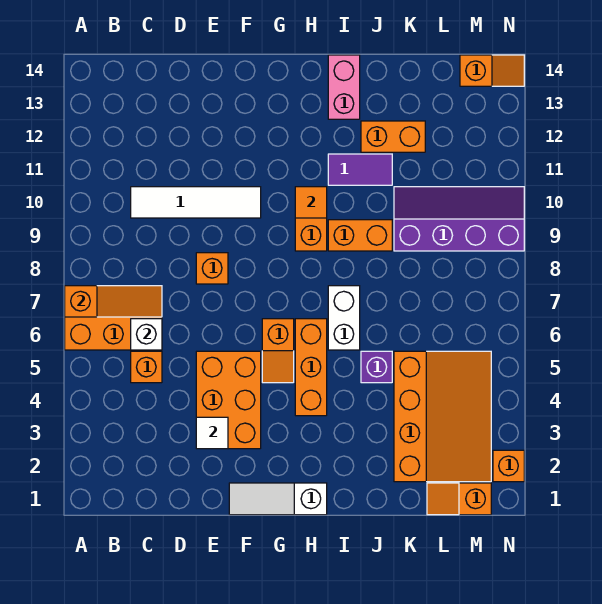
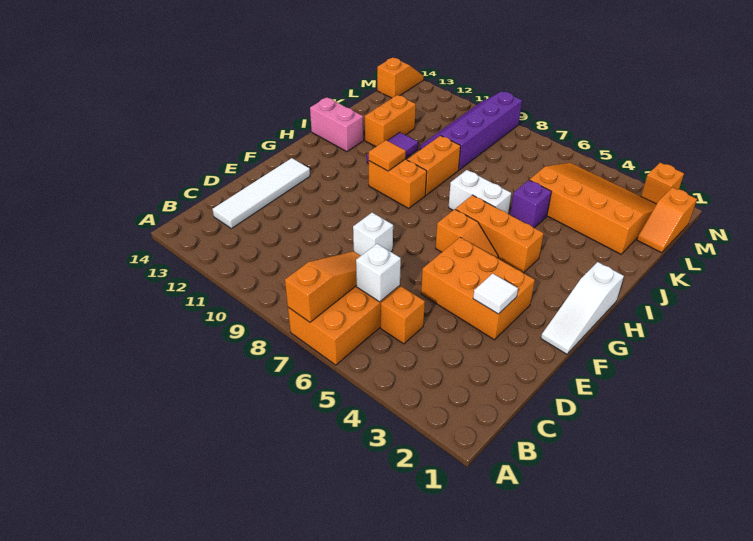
white tile C10:F10 level 1 -> white tile C13:F13 level 1
orange brick E8 level 1 -> white brick E8 level 1

